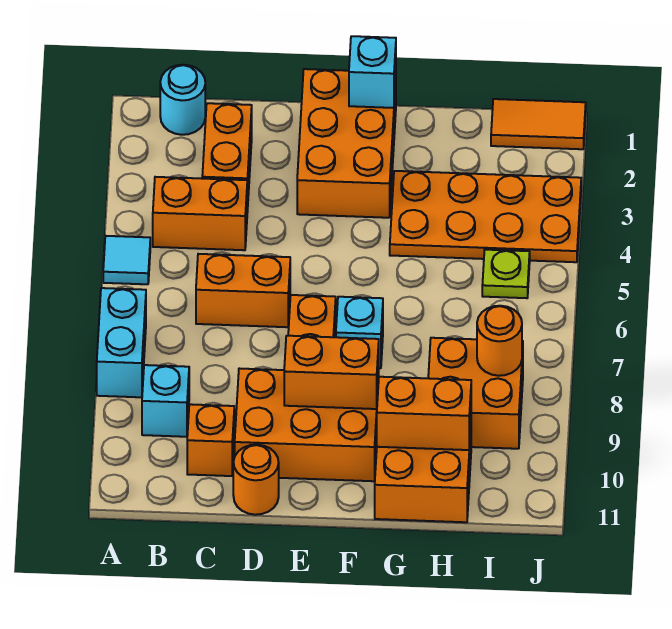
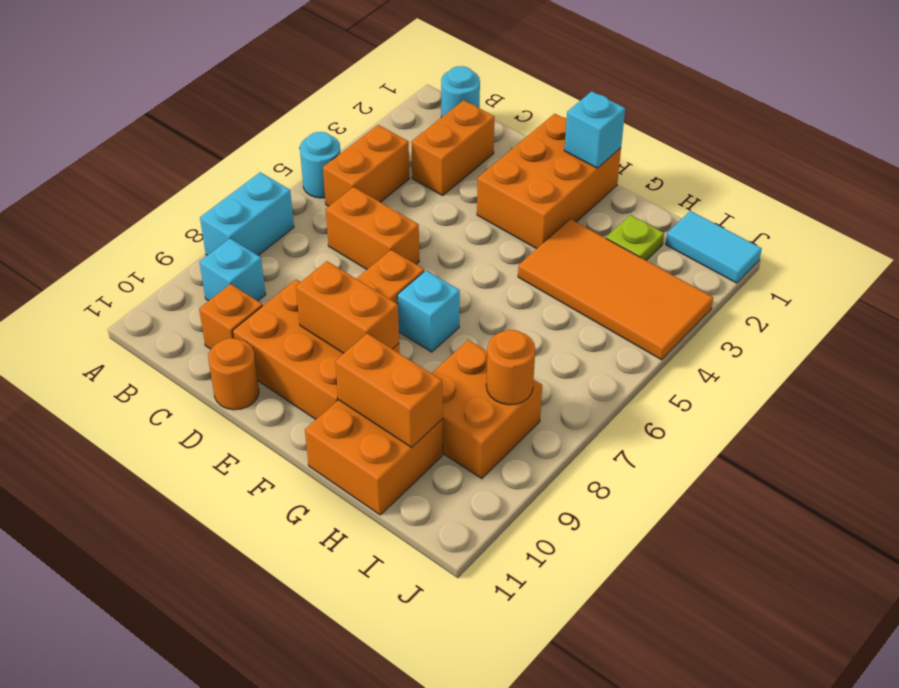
cyan tile A5 level 1 -> cyan round brick A5 level 1
orange brick B4:C4 level 1 -> orange brick B4:B5 level 1
orange plate G3:J4 level 1 -> orange tile G3:J4 level 1
orange tile I1:J1 level 1 -> cyan tile I1:J1 level 1
lime plate I5 level 1 -> lime plate H2 level 1

